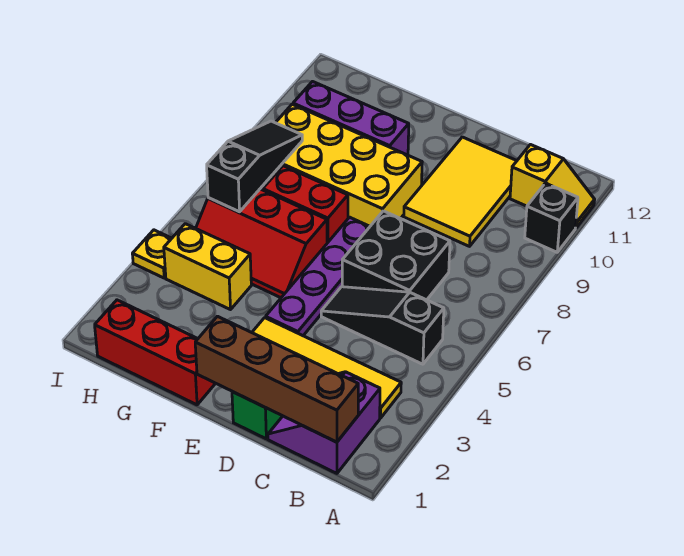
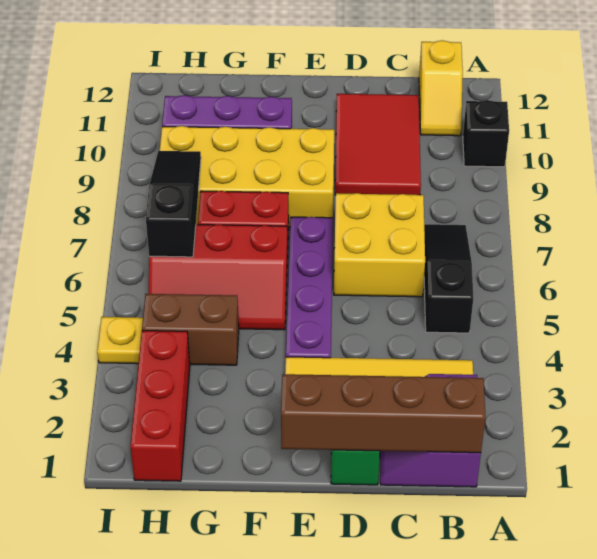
yellow slope A11:B11 level 1 top B -> yellow slope B11:B12 level 1 top 12
black slope B5:D5 level 1 top B -> black slope B5:B7 level 1 top 5
black brick C6:D7 level 1 -> yellow brick C6:D7 level 1
yellow tile C9:D11 level 1 -> red tile C9:D11 level 1
red brick F1:H1 level 1 -> red brick H1:H3 level 1
yellow brick G4:H4 level 1 -> brown brick G4:H4 level 1

